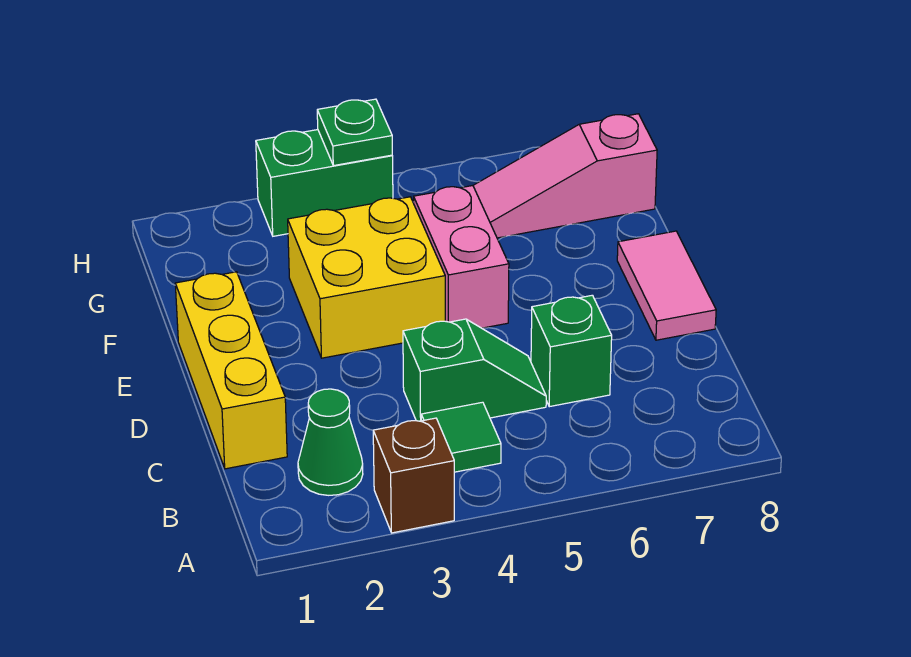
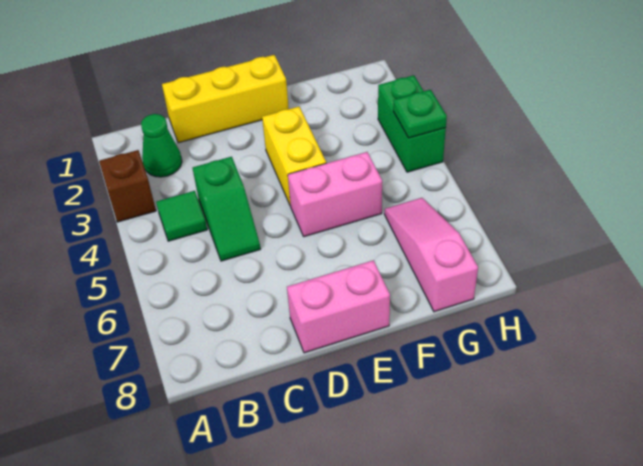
green brick C6 level 1 -> none
pink tile D8:E8 level 1 -> pink brick D8:E8 level 1
yellow brick E3:F4 level 1 -> yellow brick E3:E4 level 1

